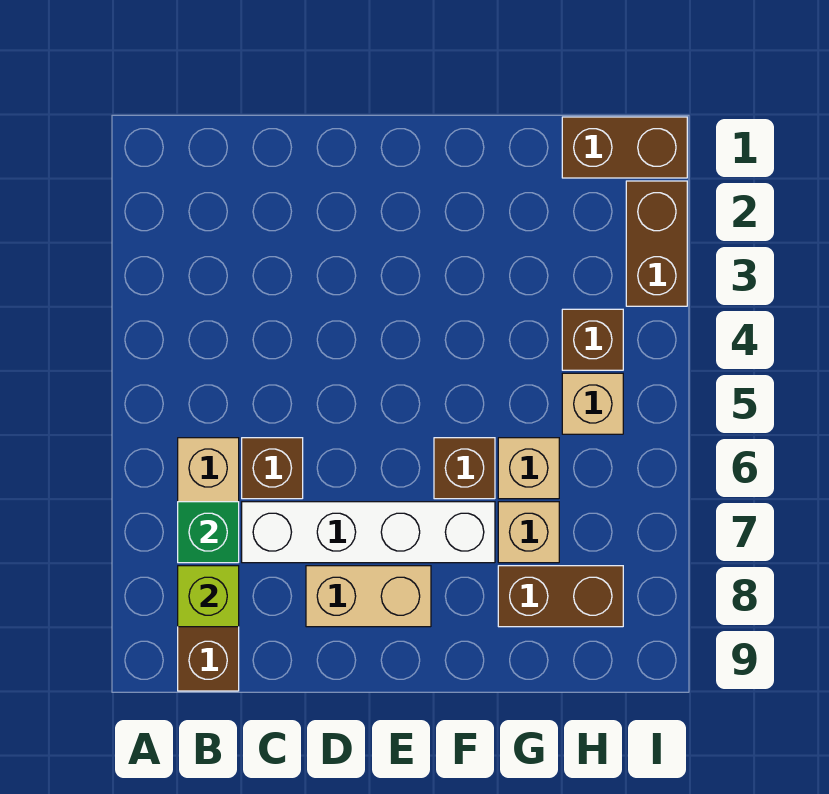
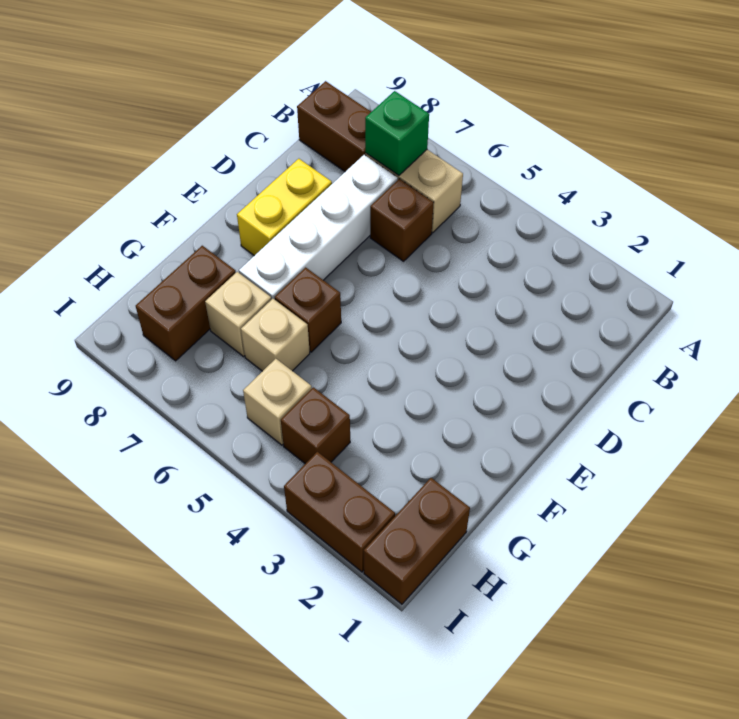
lime brick B8 level 2 -> none
tan brick D8:E8 level 1 -> yellow brick D8:E8 level 1

